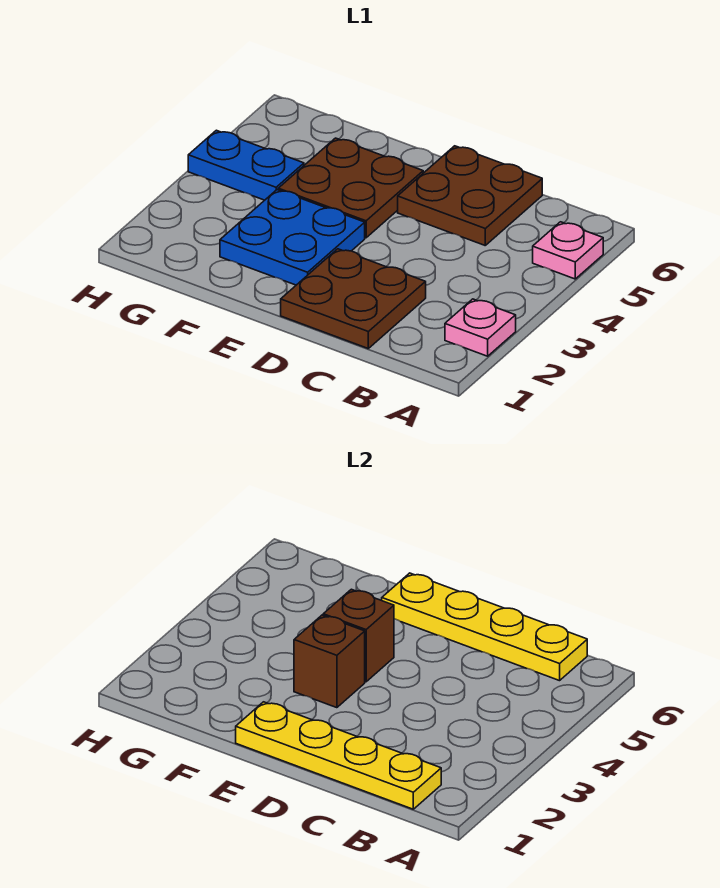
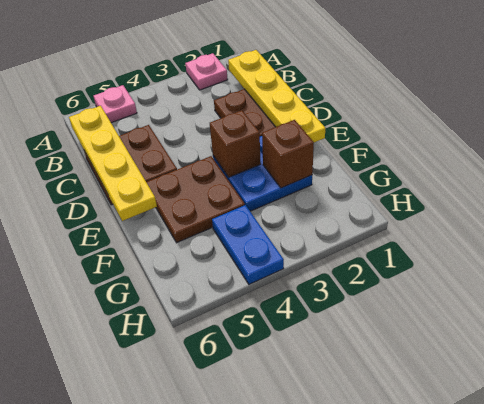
brown brick E4 level 2 -> brown brick F2 level 2

